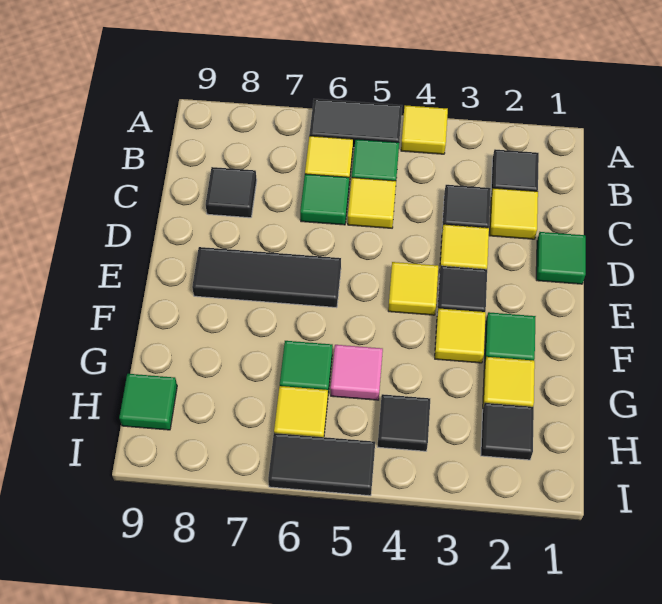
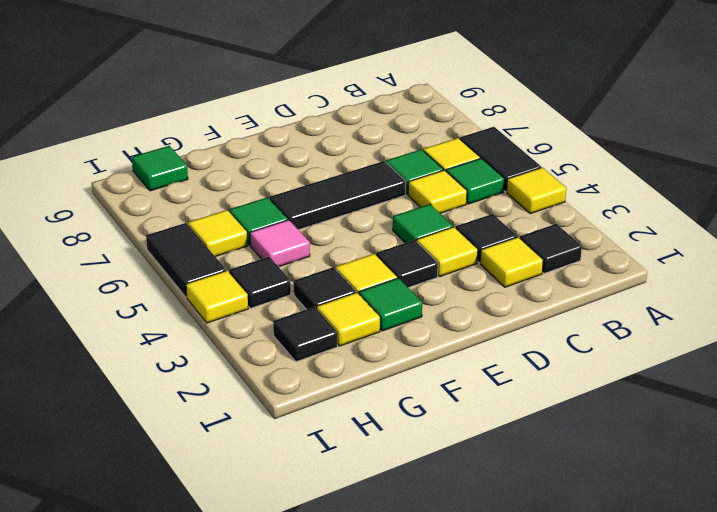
black tile C8 level 1 -> black tile G3 level 1
green tile D1 level 1 -> green tile D4 level 1
yellow tile E4 level 1 -> yellow tile I4 level 1
black tile E6:E8 level 1 -> black tile D6:F6 level 1

